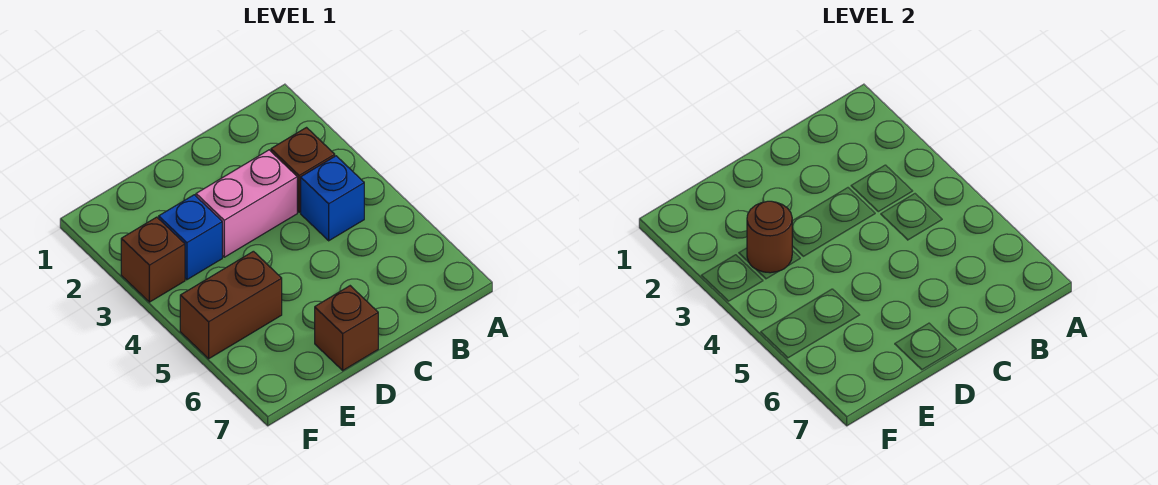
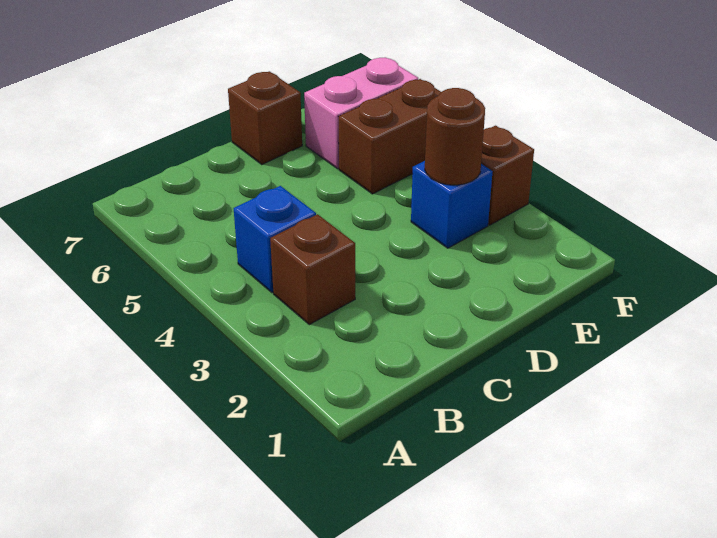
pink brick C3:D3 level 1 -> pink brick E6:F6 level 1

